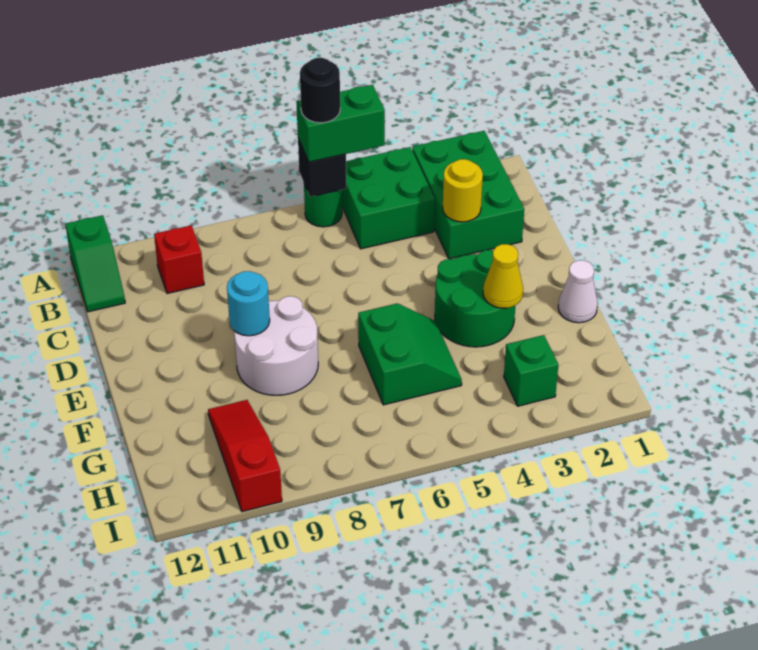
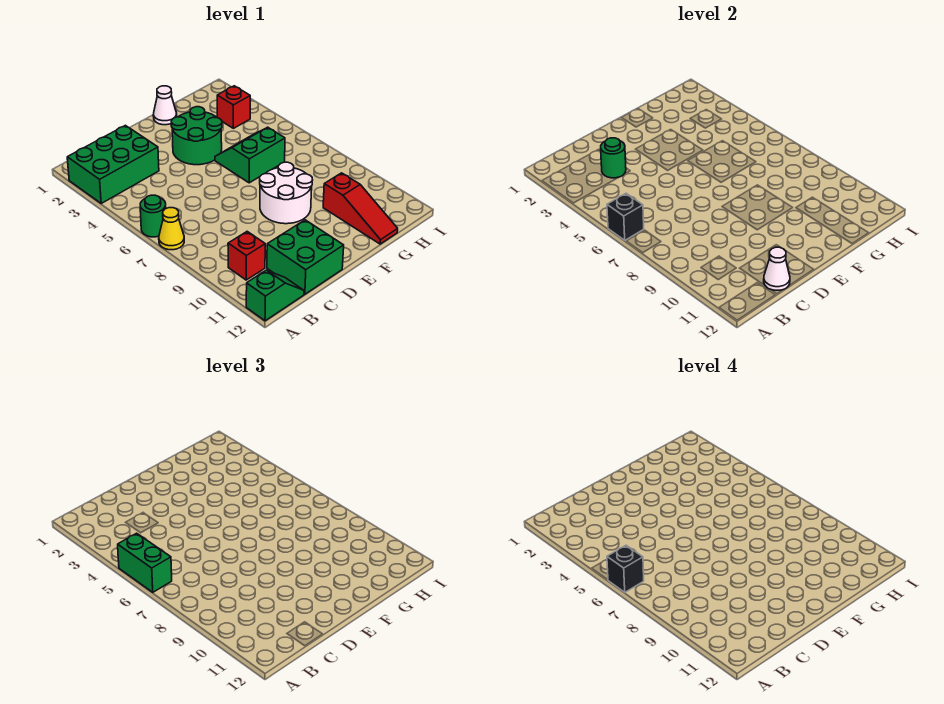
green brick A4:B5 level 1 -> green brick C11:D12 level 1
black round brick A6 level 4 -> black brick A6 level 4
yellow round brick C3 level 2 -> green round brick C3 level 2
none -> white cone C12 level 2
cyan round brick E9 level 2 -> none
yellow cone F3 level 2 -> yellow cone A7 level 1
red slope G10:I10 level 1 top I -> red slope G10:G12 level 1 top 10
green brick H3 level 1 -> red brick H3 level 1

